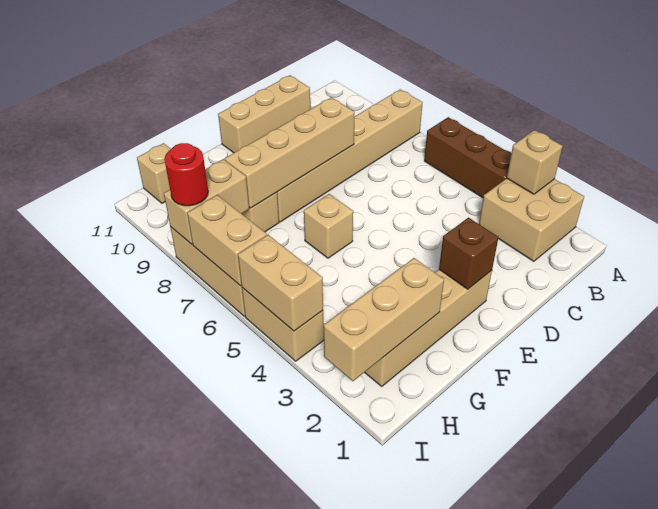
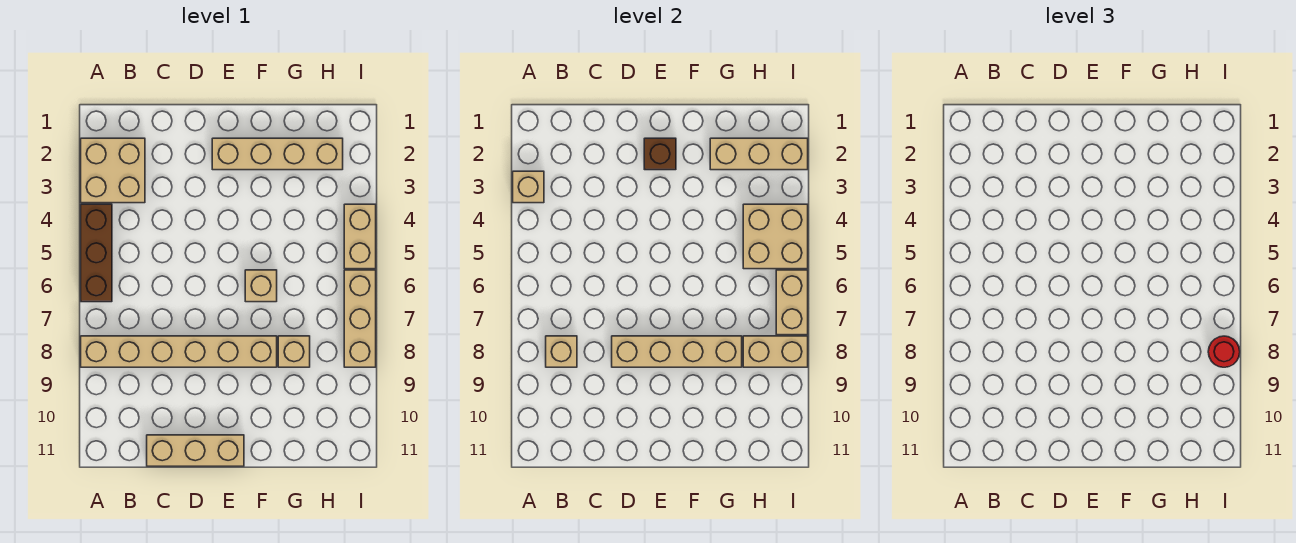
tan brick H11 level 1 -> tan brick B8 level 2
tan brick I4:I5 level 2 -> tan brick H4:I5 level 2

